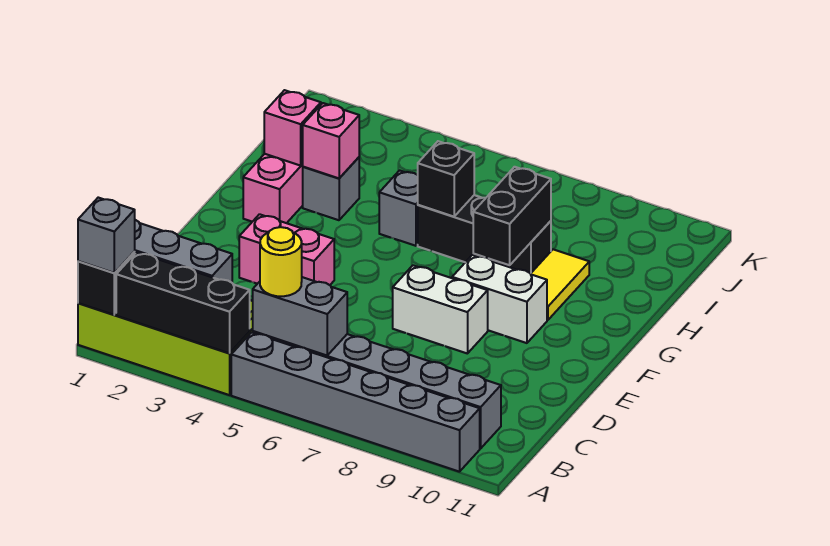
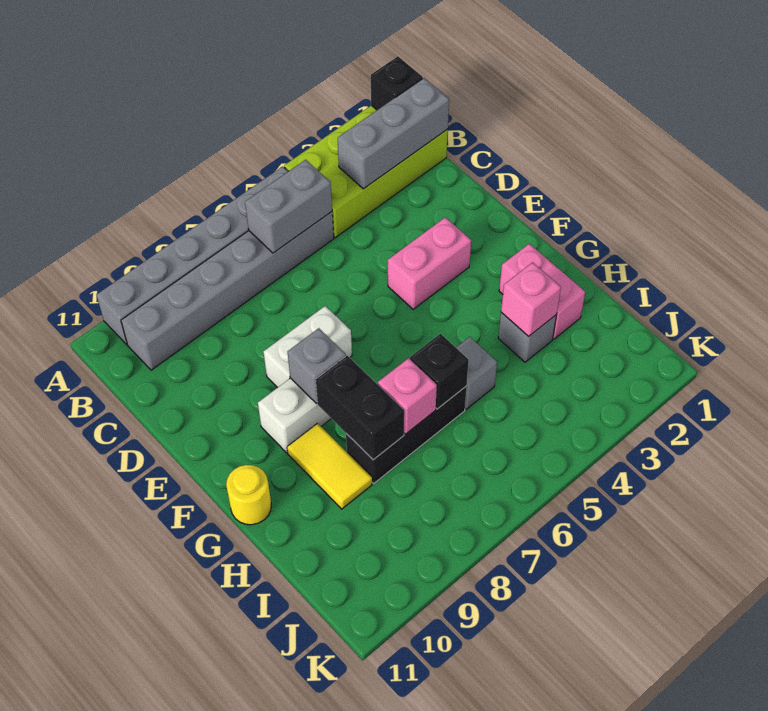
grey brick A1 level 3 -> grey brick F8 level 2
black brick A2:A4 level 2 -> none
yellow round brick B5 level 3 -> yellow round brick G11 level 1
pink brick H2 level 2 -> pink brick H7 level 2

